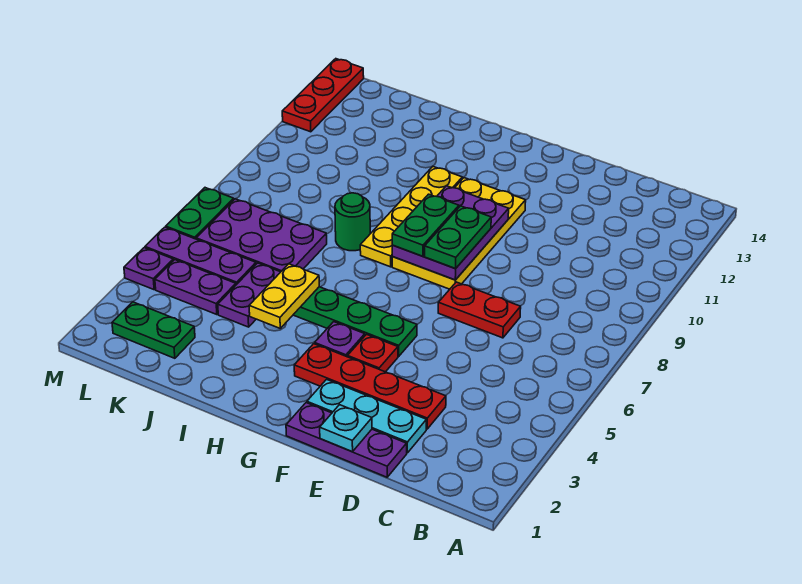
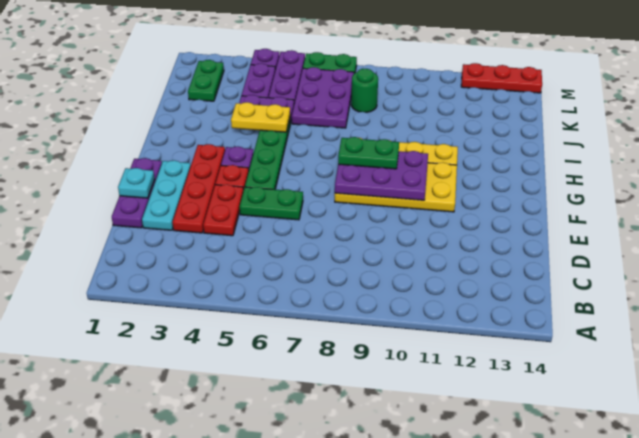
red plate D7:E7 level 1 -> red plate D4:E4 level 1
green plate F8:F9 level 3 -> green plate E5:E6 level 1
green round brick I8 level 1 -> green round brick K8 level 1

